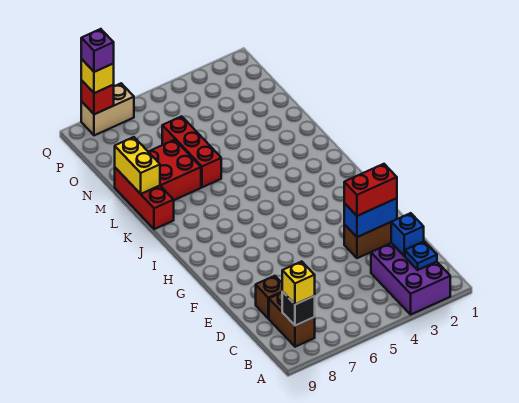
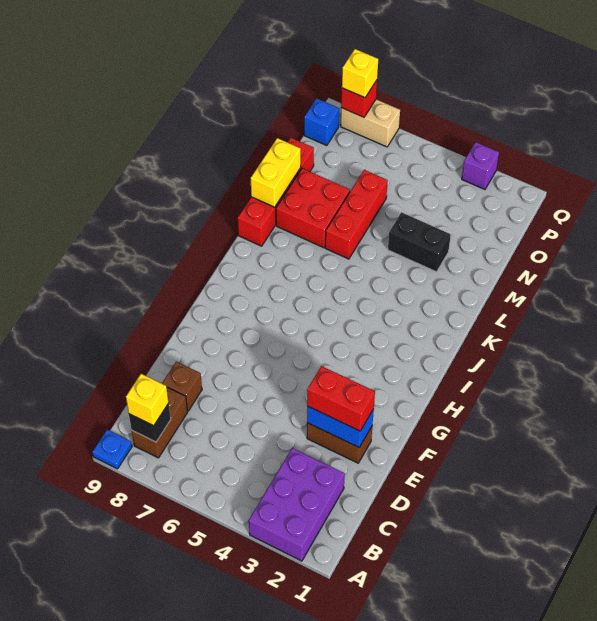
blue plate B2 level 2 -> blue plate A9 level 1
blue brick C2 level 2 -> blue brick P9 level 1
red brick K9:M9 level 1 -> red brick K9:N9 level 1
none -> black brick M3:M4 level 1
purple brick Q8 level 4 -> purple brick Q3 level 1

